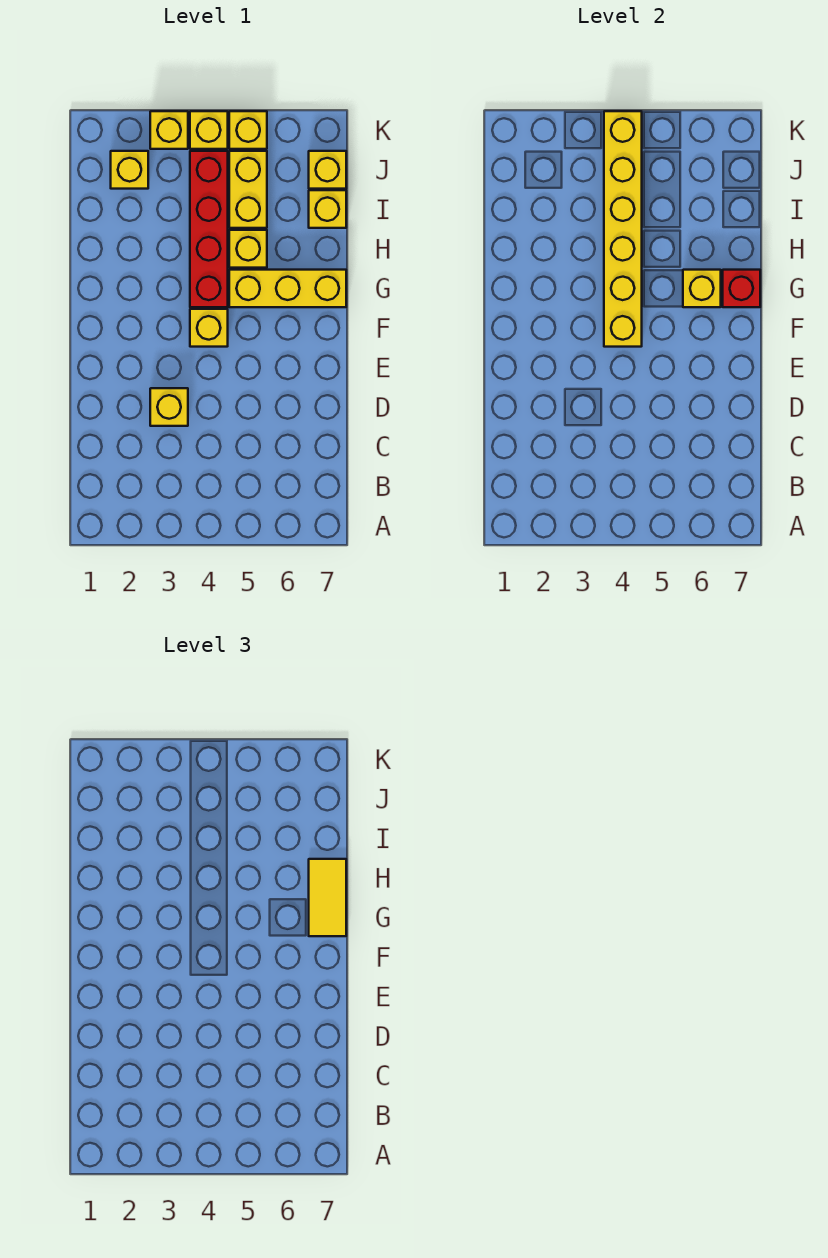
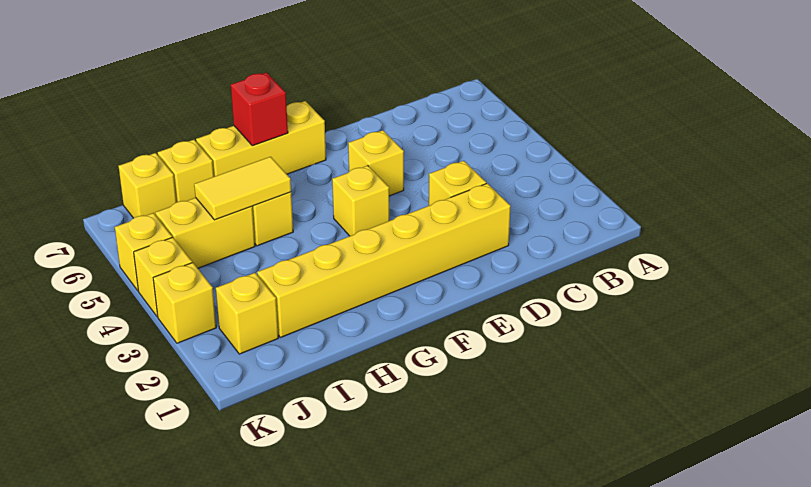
yellow brick F4:K4 level 2 -> yellow brick D2:I2 level 1
red brick G4:J4 level 1 -> none
yellow brick G5:G7 level 1 -> yellow brick F7:H7 level 1
yellow brick G6 level 2 -> yellow brick E5 level 1
yellow tile G7:H7 level 3 -> yellow tile H5:I5 level 2

